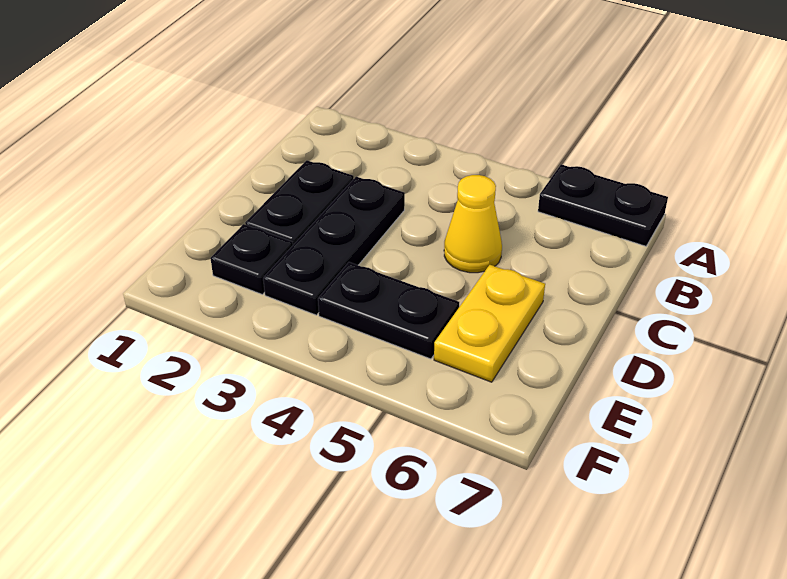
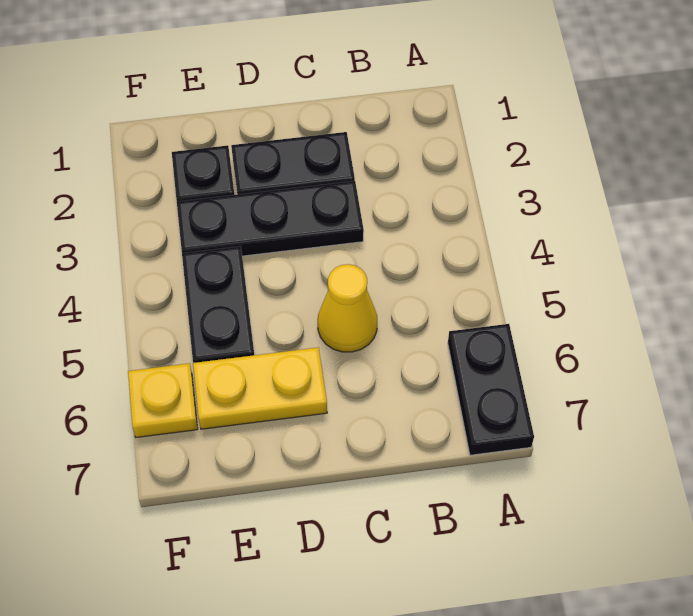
none -> yellow plate F6 level 1

